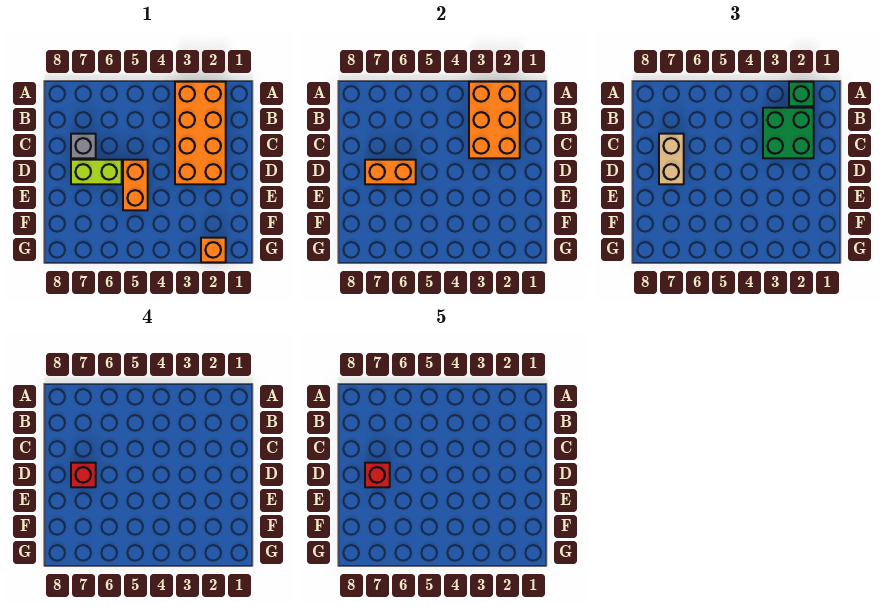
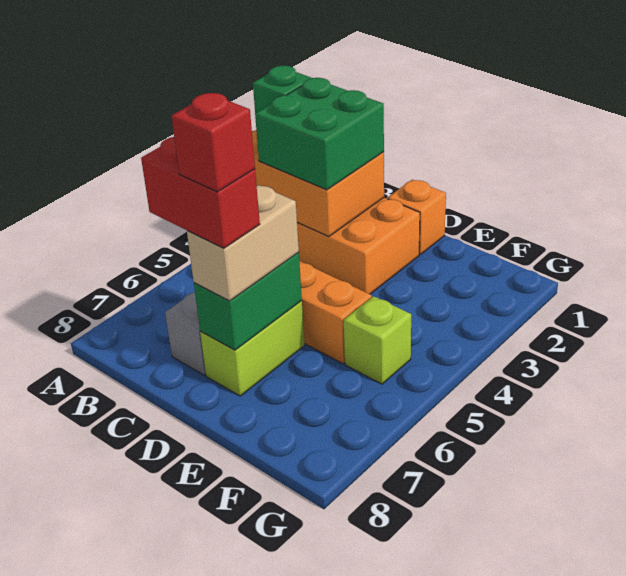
tan brick C7:D7 level 3 -> tan brick D6:D7 level 3
orange brick D6:D7 level 2 -> green brick D6:D7 level 2
red brick D7 level 4 -> red brick C7:D7 level 4
none -> lime brick F5 level 1
orange brick G2 level 1 -> orange brick D1 level 1

